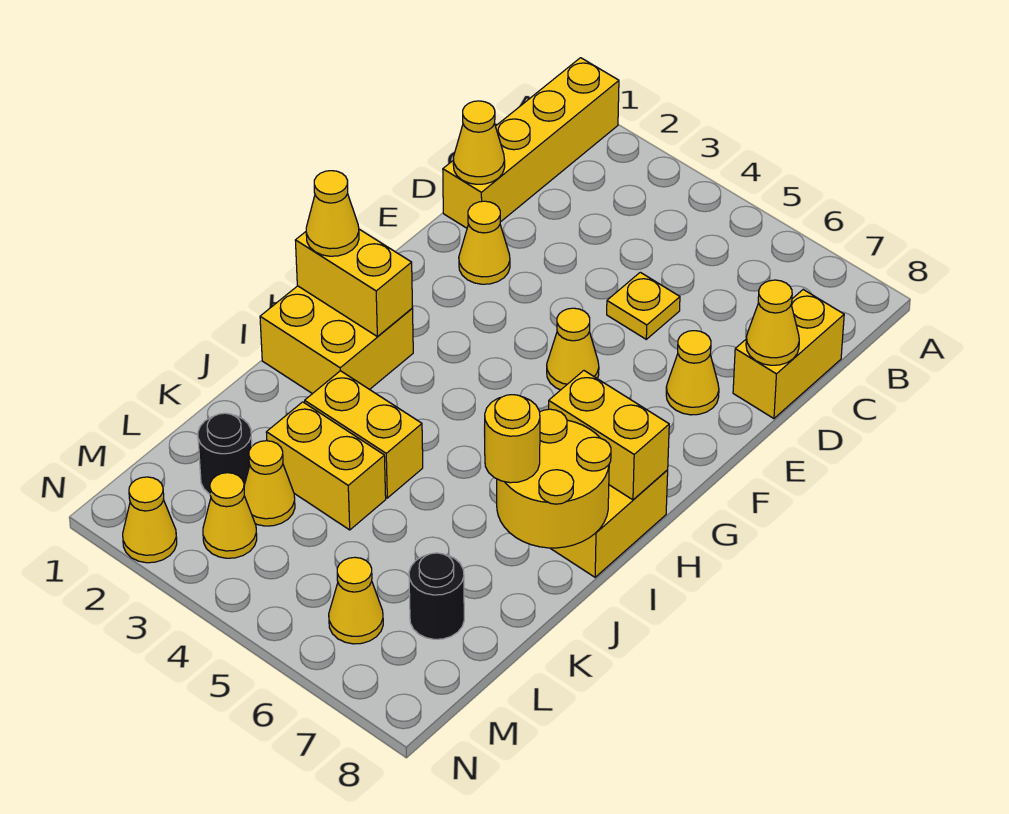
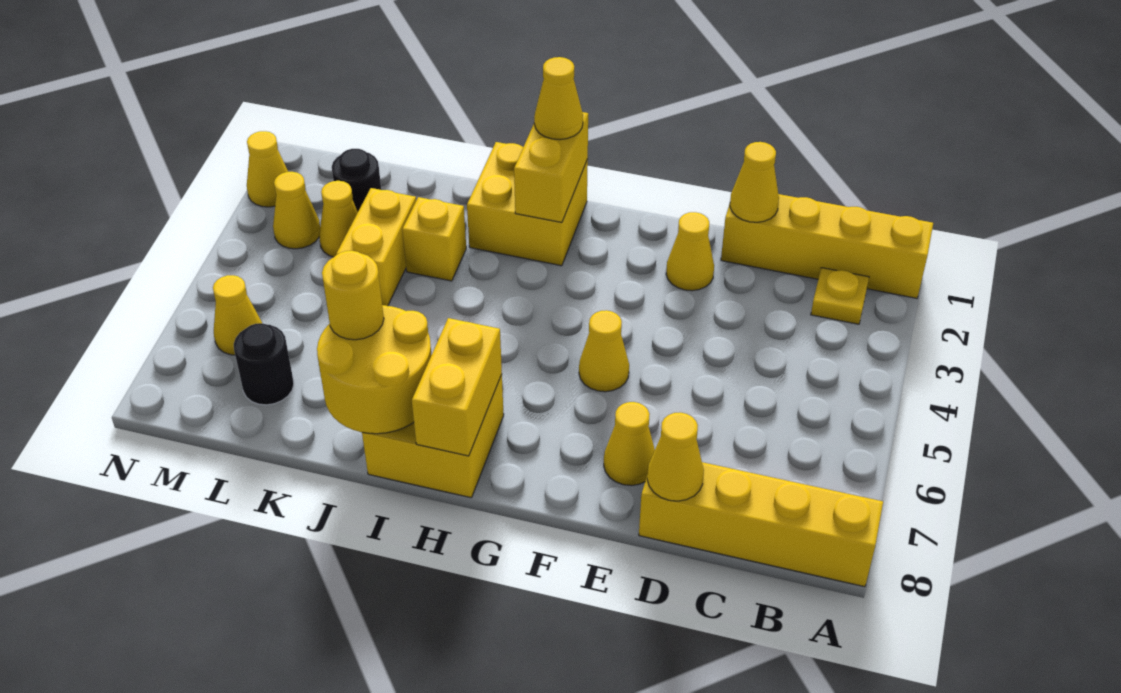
yellow brick C8:D8 level 1 -> yellow brick A8:D8 level 1
yellow plate D5 level 1 -> yellow plate B2 level 1
yellow brick J3:J4 level 1 -> yellow brick J3 level 1

